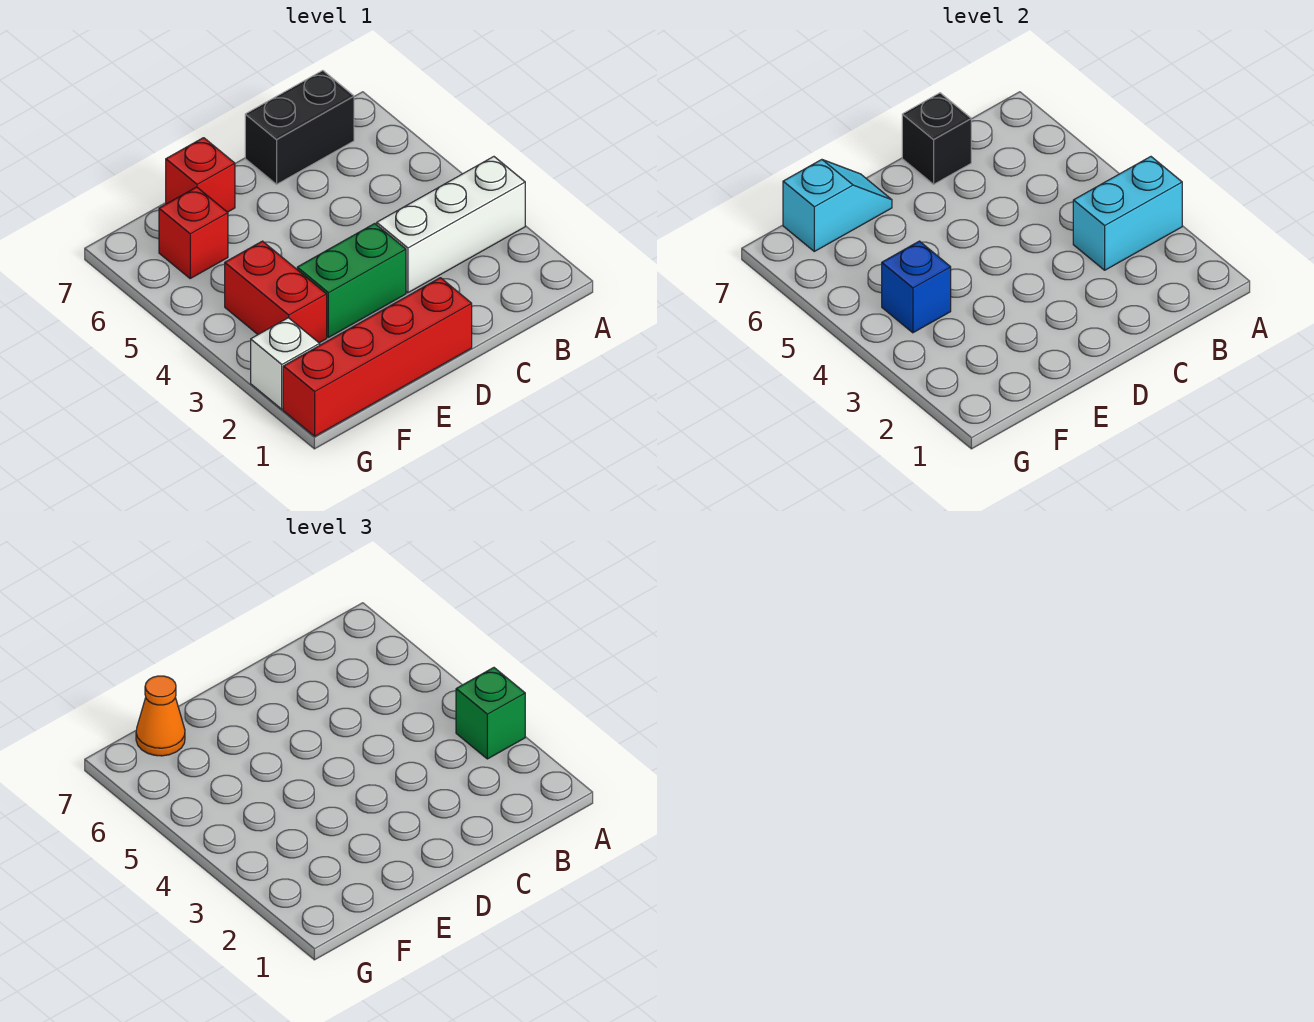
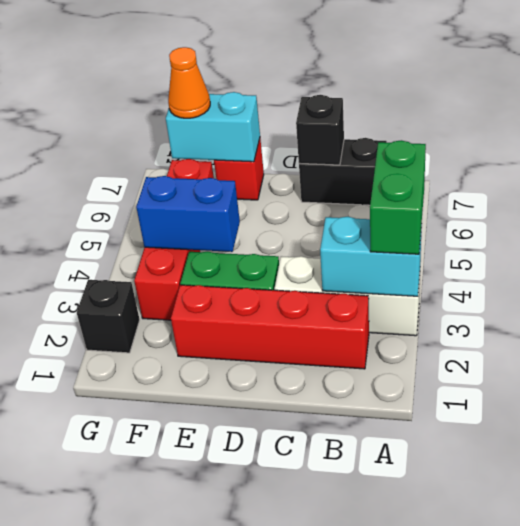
green brick A3 level 3 -> green brick A3:A4 level 3
red brick D1:G1 level 1 -> red brick B2:E2 level 1
cyan slope E7:F7 level 2 top F -> cyan brick E7:F7 level 2
blue brick F4 level 2 -> blue brick E4:F4 level 2
white brick G2 level 1 -> black brick G2 level 1

